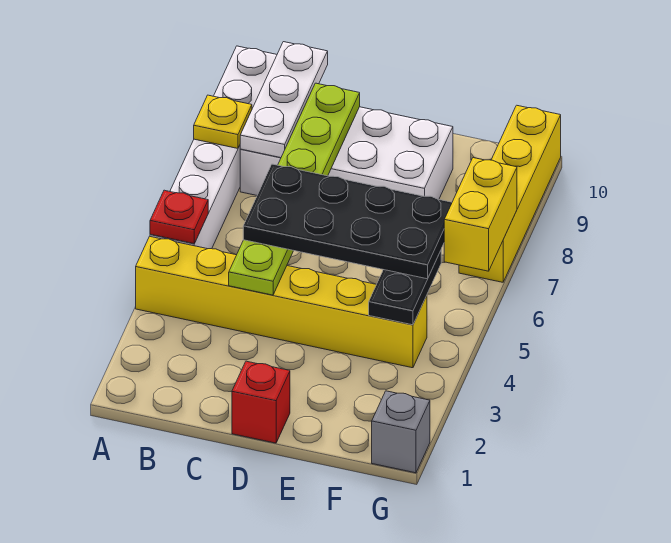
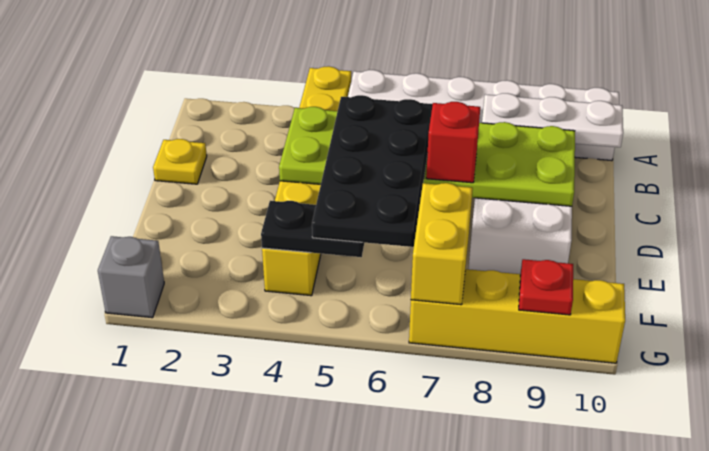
red plate A5 level 2 -> red plate G9 level 2
yellow plate A8 level 2 -> yellow plate C1 level 1
lime plate C4:C9 level 2 -> lime plate C4:D9 level 2
red brick D1 level 1 -> red brick D7 level 3
yellow brick G6:G7 level 2 -> yellow brick F7:G7 level 2

